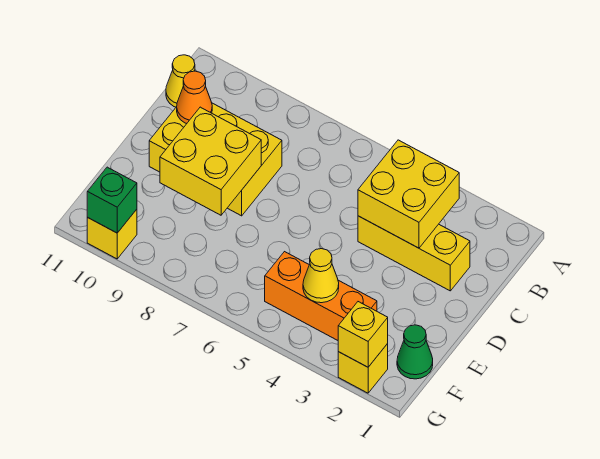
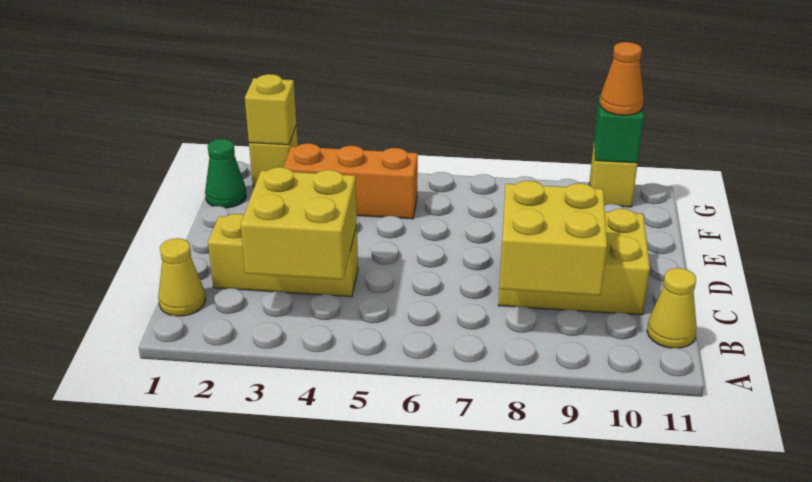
orange cone C10 level 2 -> orange cone G10 level 3
yellow brick D8:E9 level 2 -> yellow brick B8:C9 level 2
yellow cone F4 level 2 -> yellow cone B1 level 1

